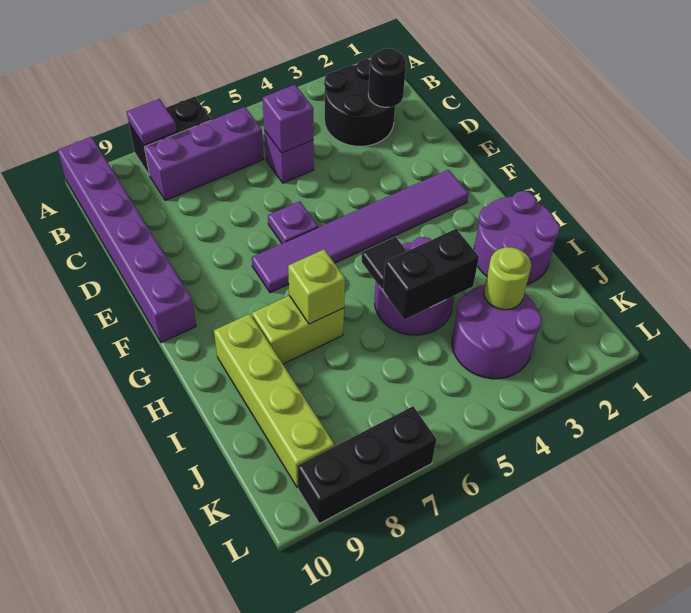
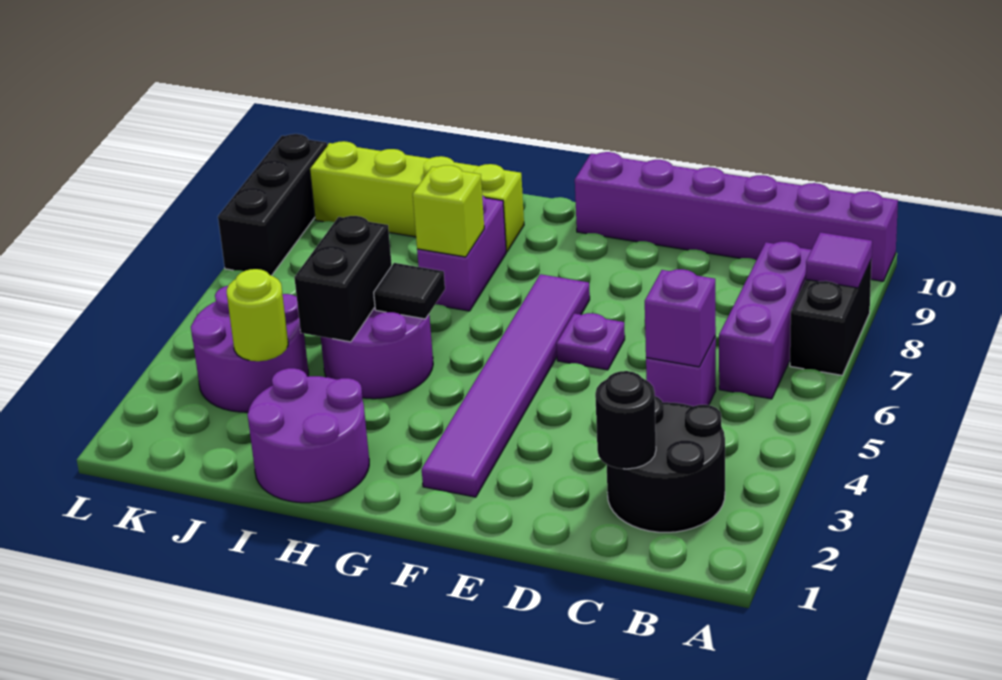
lime brick H7:H8 level 1 -> purple brick H7:H8 level 1

